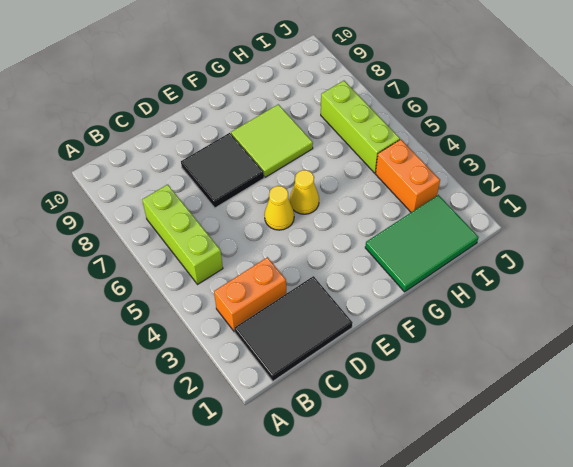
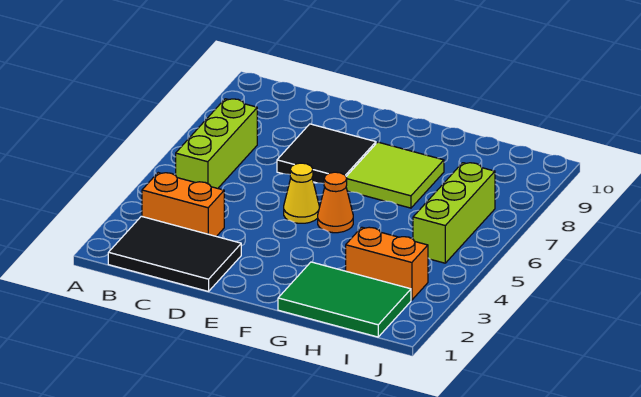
yellow cone F5 level 1 -> orange cone F5 level 1
orange brick I3:I4 level 1 -> orange brick H3:I3 level 1

